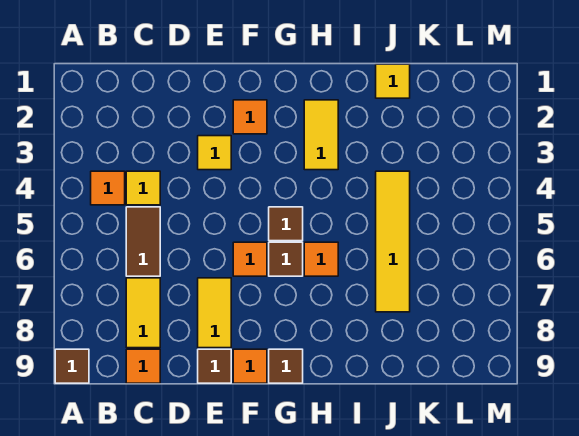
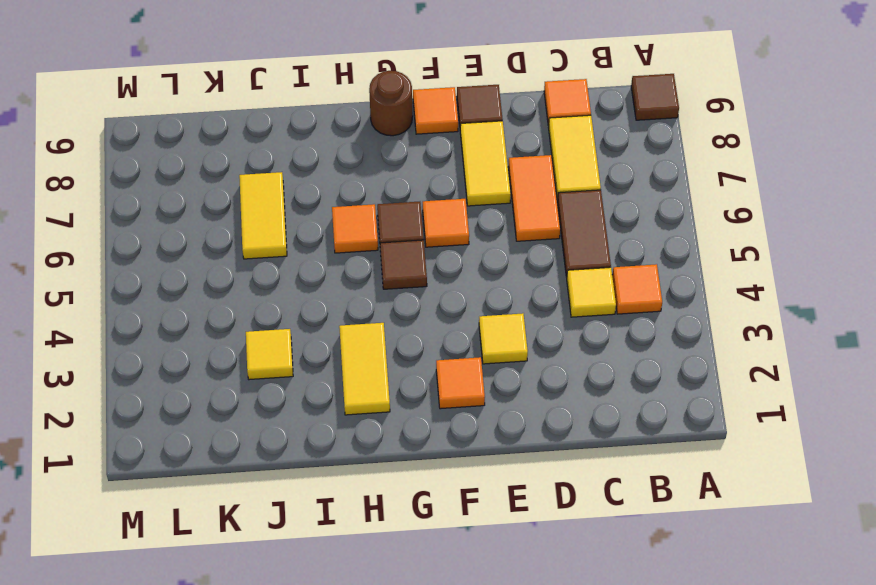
none -> orange tile D6:D7 level 1
brown tile G9 level 1 -> brown round brick G9 level 1
yellow tile J1 level 1 -> yellow tile J3 level 1
yellow tile J4:J7 level 1 -> yellow tile J6:J7 level 1

